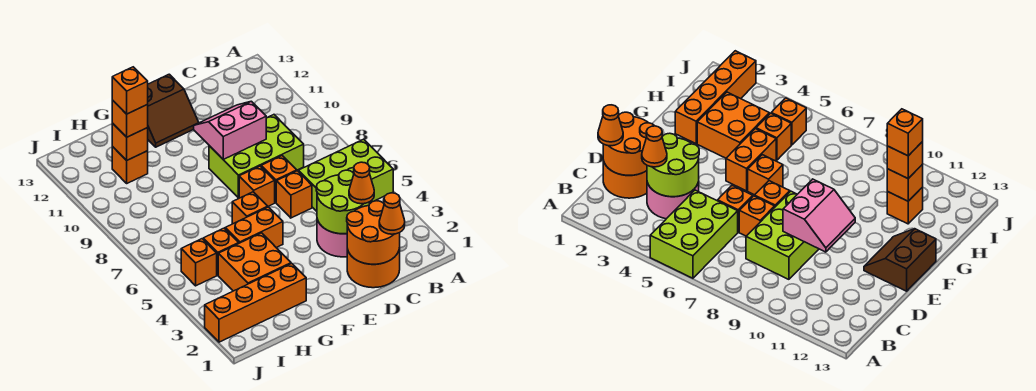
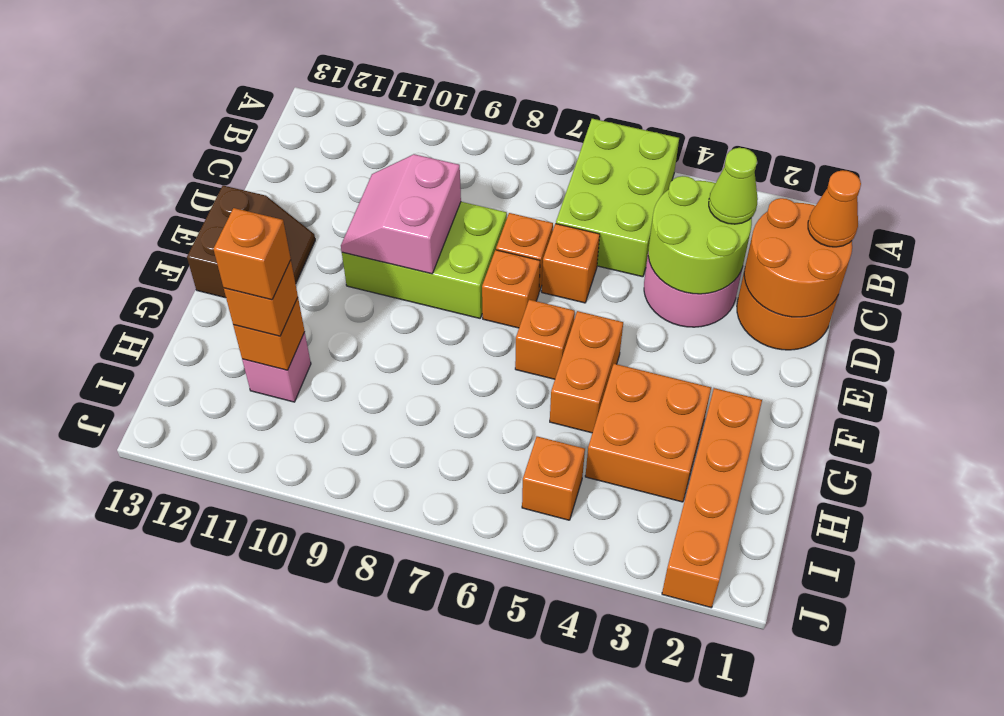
orange cone C3 level 3 -> lime cone C3 level 3
lime brick C8:E9 level 1 -> lime brick D8:E10 level 1
orange brick H5 level 1 -> none
orange brick H11 level 1 -> pink brick H11 level 1

